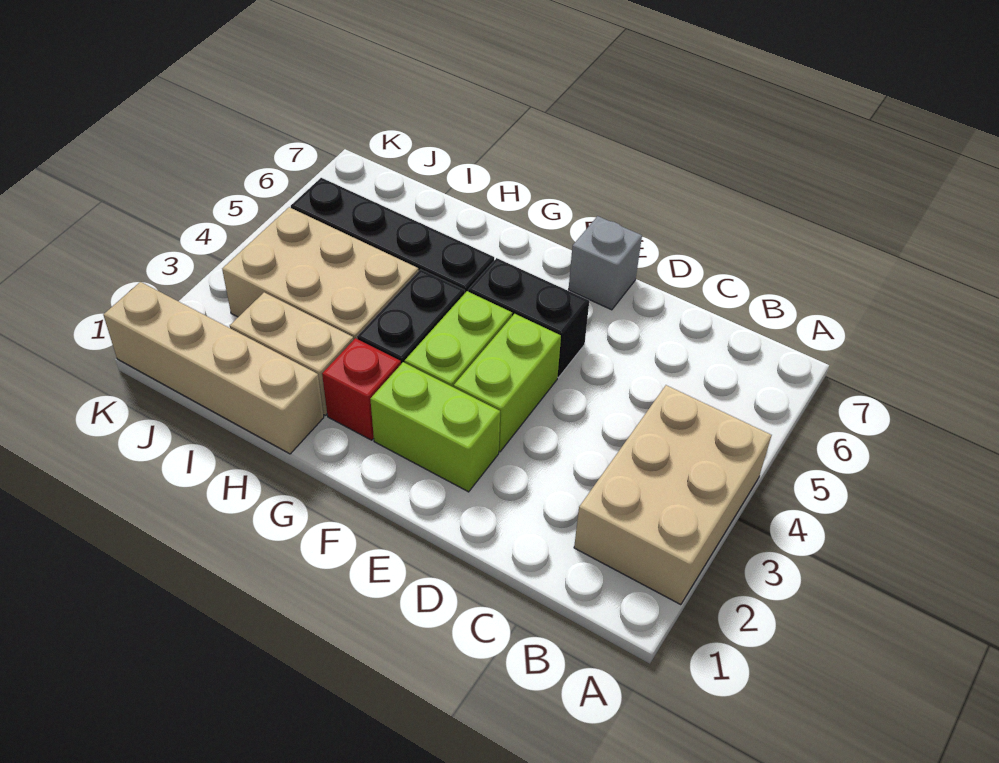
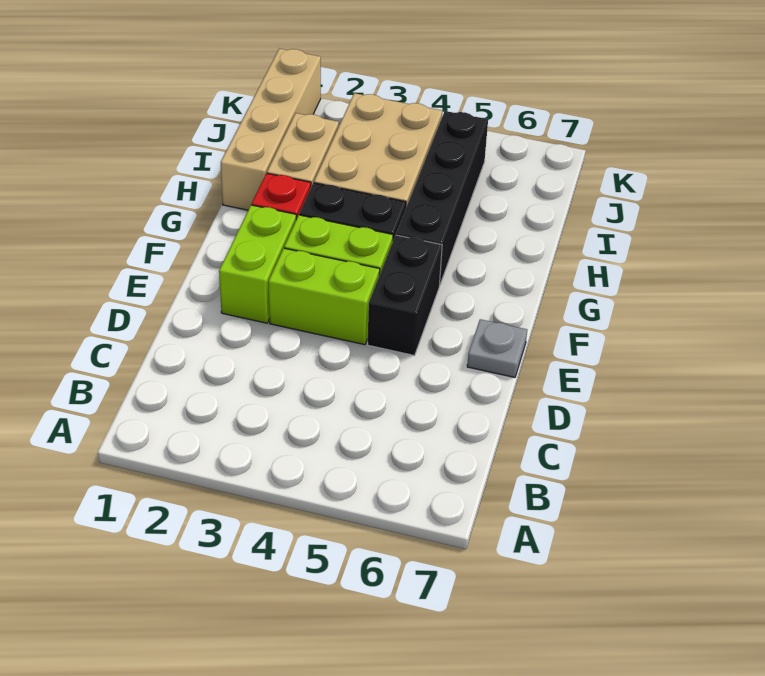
tan brick A2:B4 level 1 -> none
grey brick E7 level 1 -> grey plate E7 level 1

